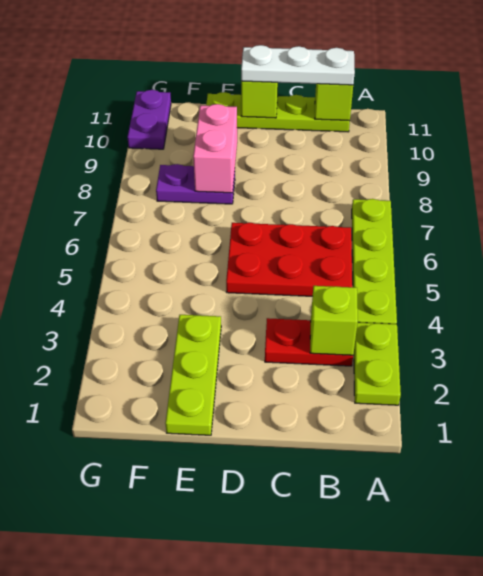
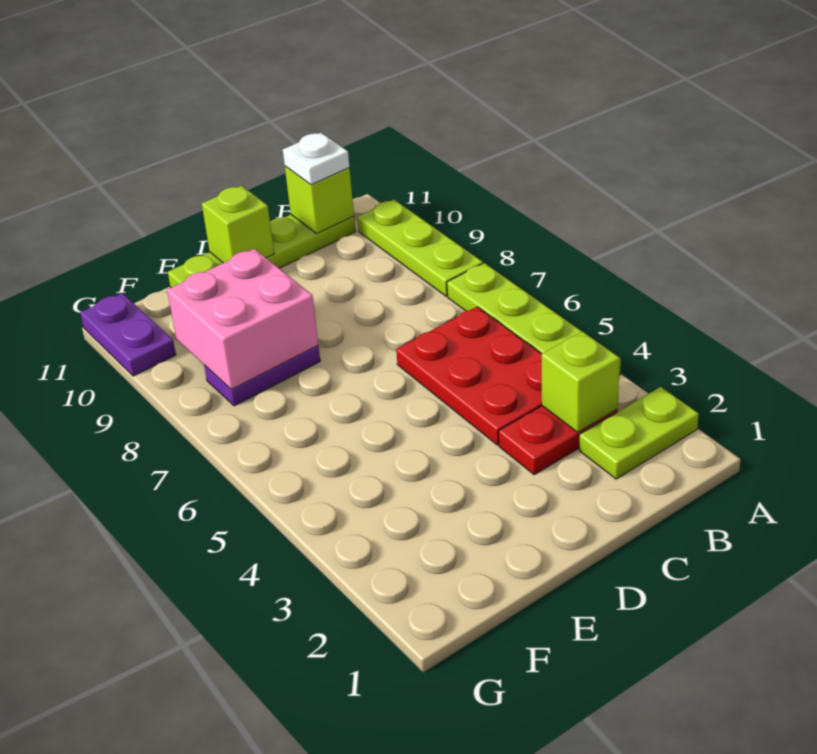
lime plate A2:A3 level 1 -> lime plate A2:B2 level 1
red plate B5:D6 level 1 -> red plate B4:C6 level 1
white plate B11:D11 level 3 -> white plate B11 level 3
lime plate E1:E3 level 1 -> lime plate A8:A10 level 1
pink brick E8:E9 level 2 -> pink brick E8:F9 level 2

